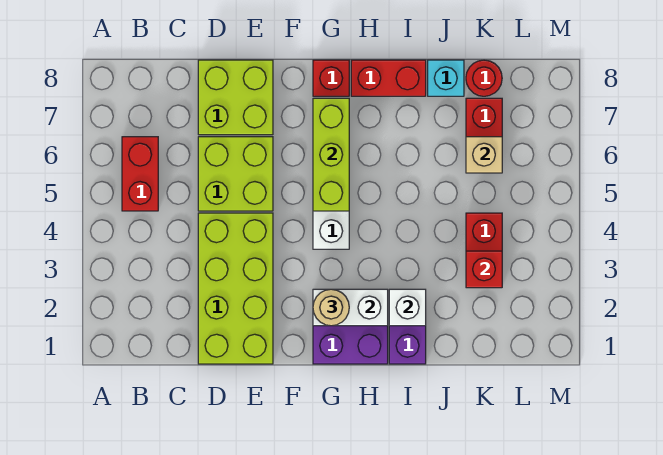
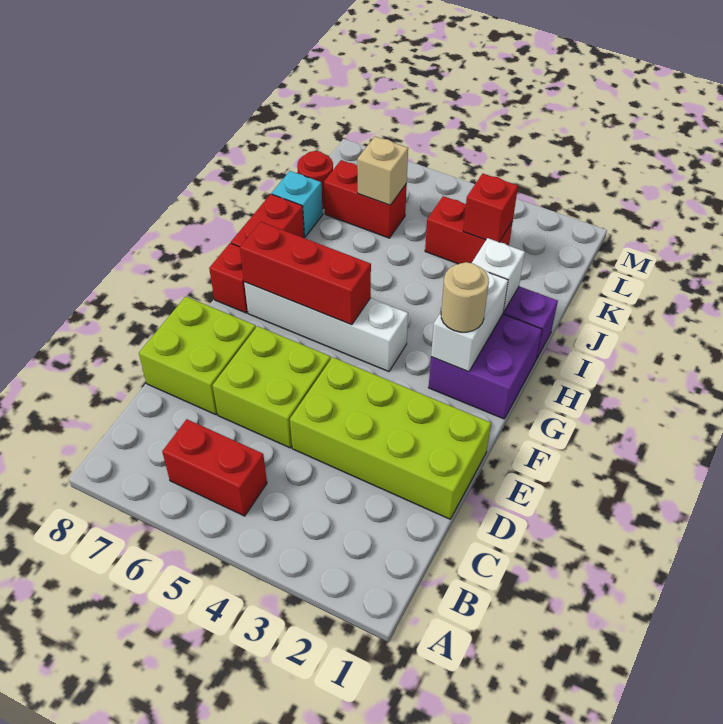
lime brick G5:G7 level 2 -> red brick G5:G7 level 2

